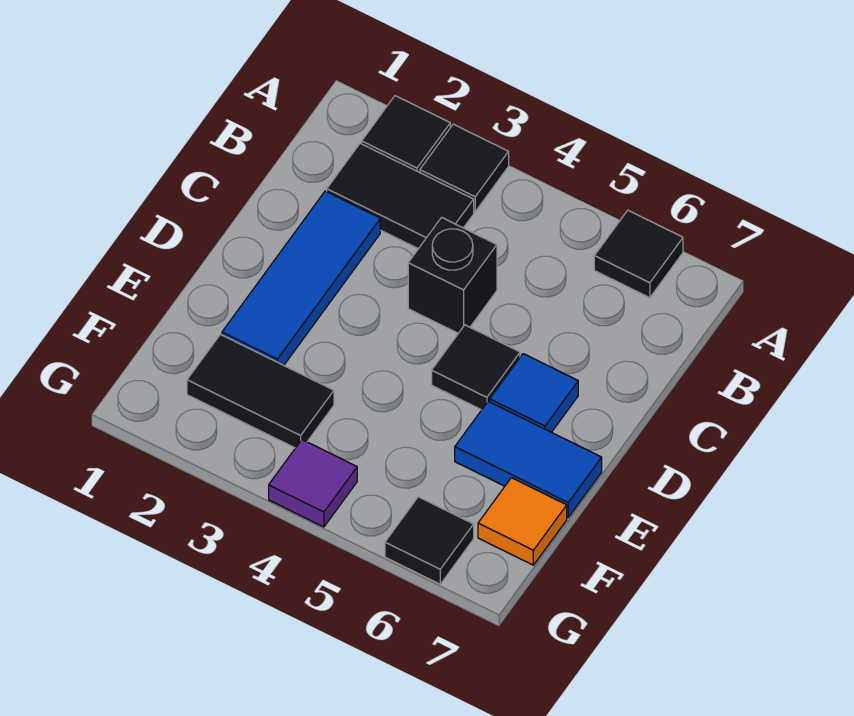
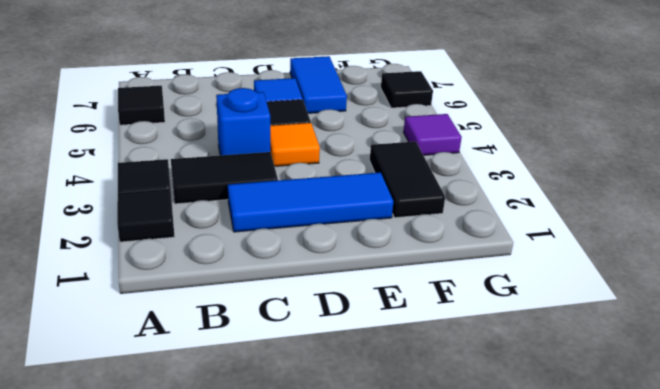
black tile B2:B3 level 1 -> black tile B3:C3 level 1
black brick C4 level 1 -> blue brick C4 level 1
orange tile F7 level 1 -> orange tile D4 level 1

